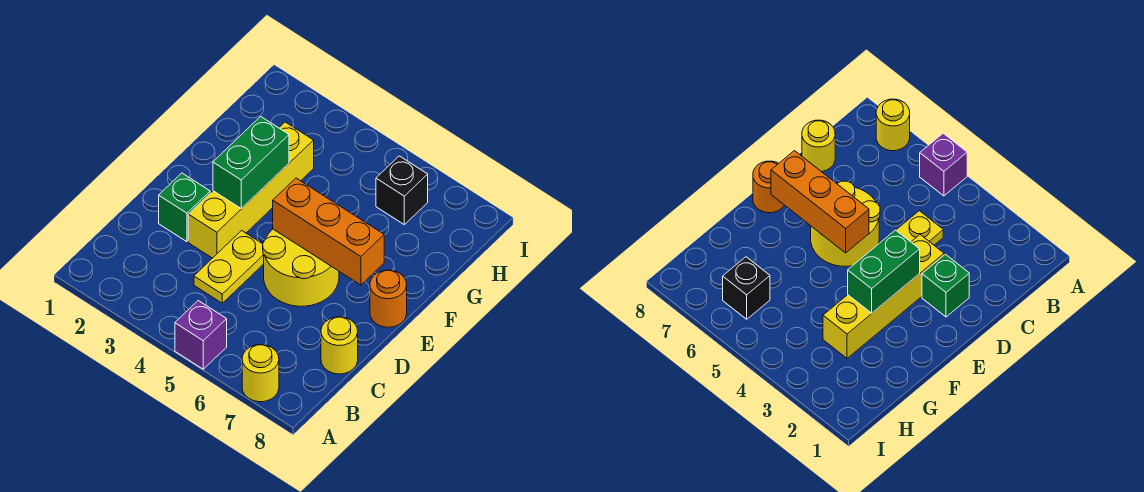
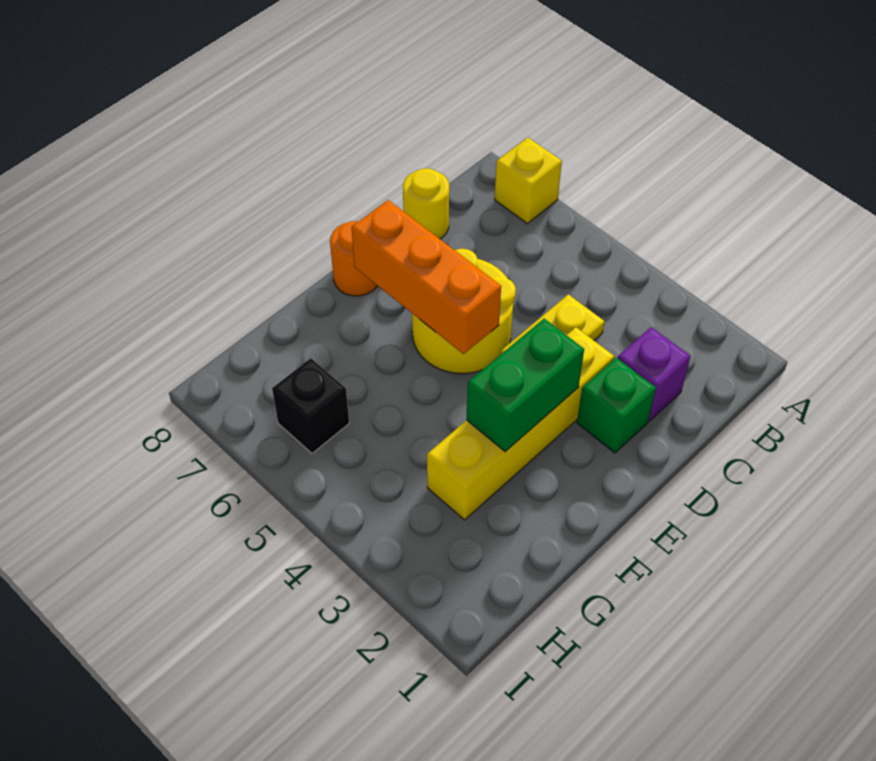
purple brick A5 level 1 -> purple brick C2 level 1
yellow round brick A7 level 1 -> yellow brick A7 level 1

